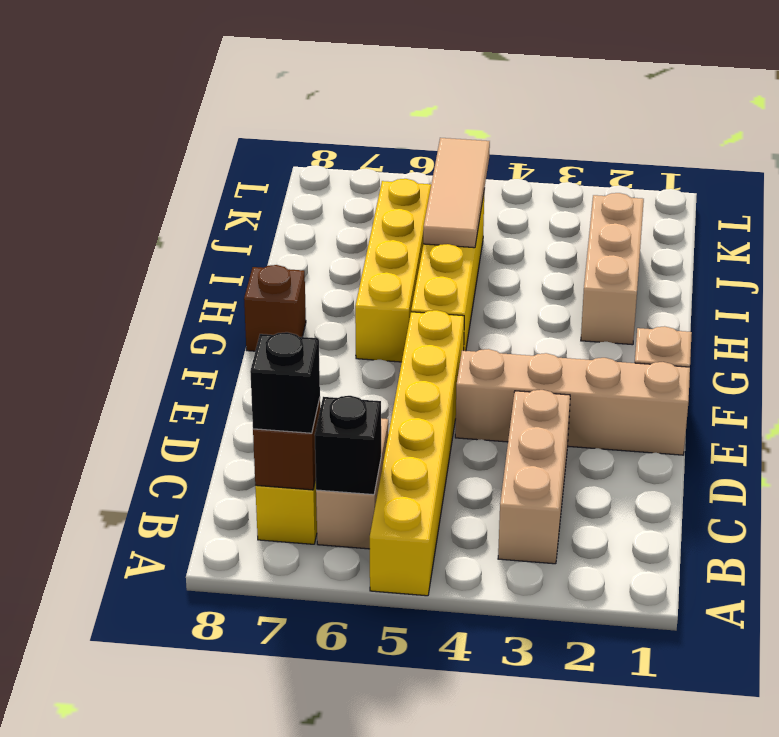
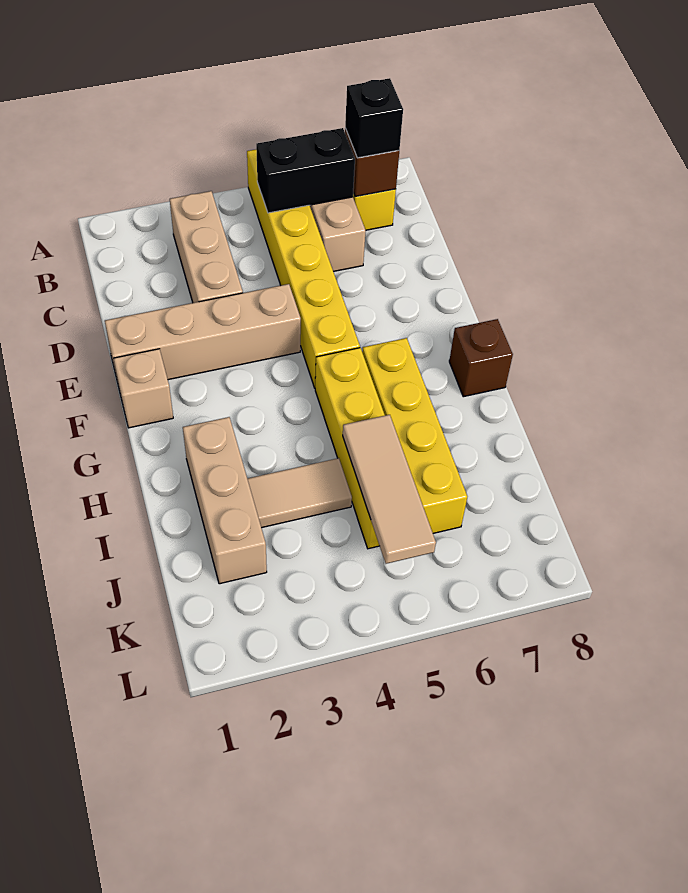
black brick B6 level 2 -> black brick B5:B6 level 2
none -> tan tile I3:I4 level 1

